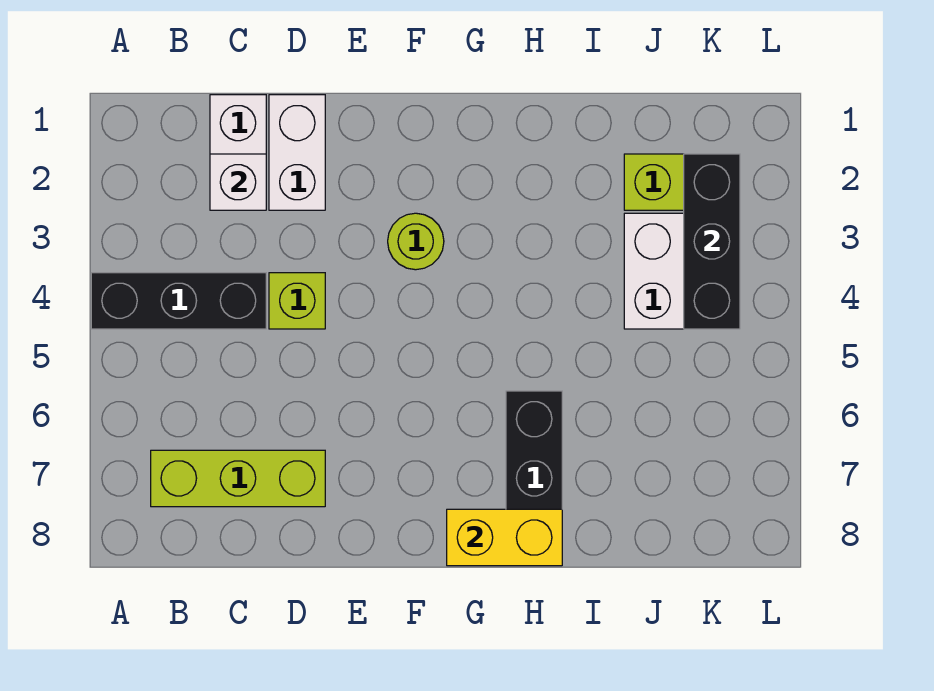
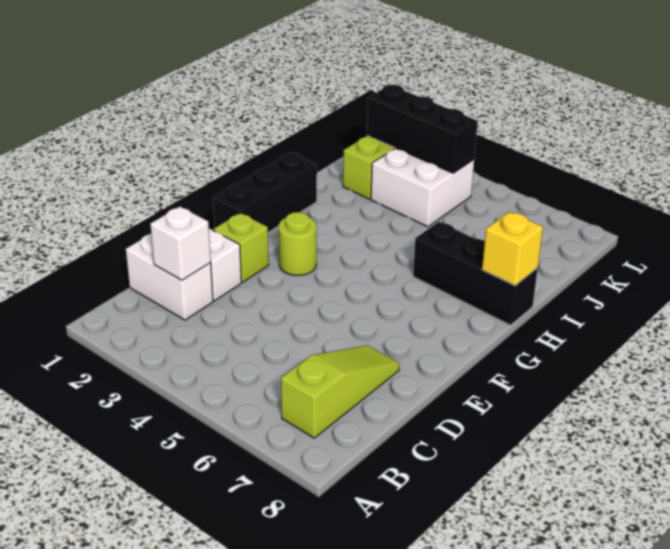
black brick A4:C4 level 1 -> black brick F1:H1 level 1
lime brick B7:D7 level 1 -> lime slope B7:D7 level 1 top B
lime brick D4 level 1 -> lime brick E2 level 1
yellow brick G8:H8 level 2 -> yellow brick H8 level 2

